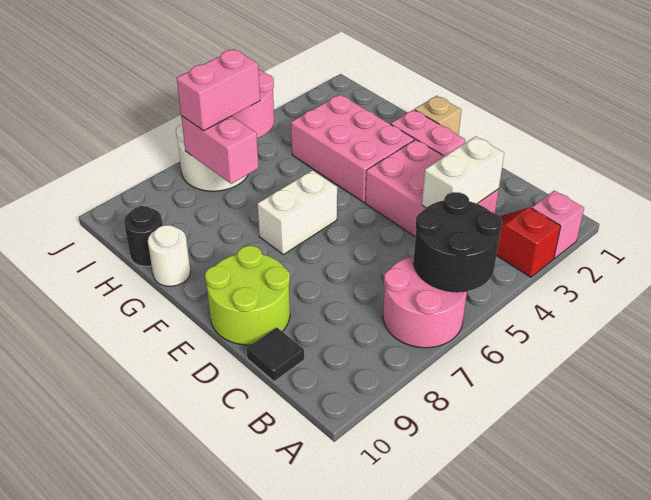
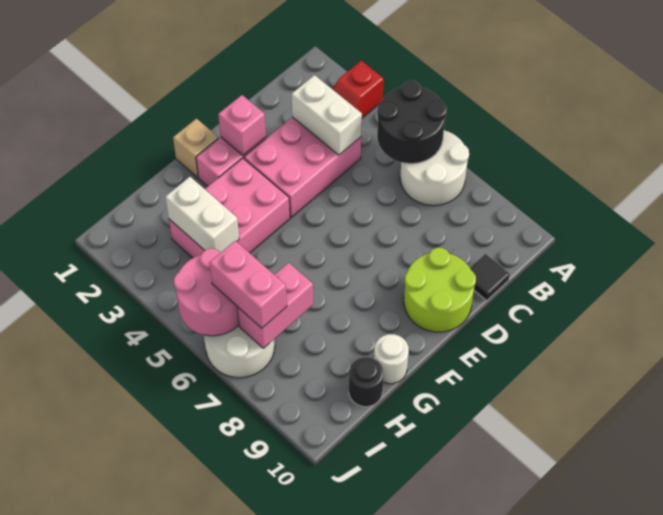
pink brick A2 level 1 -> pink brick E2 level 2
pink round brick A6:B7 level 1 -> white round brick A6:B7 level 1
white brick F6:F7 level 1 -> white brick H3:H4 level 2

